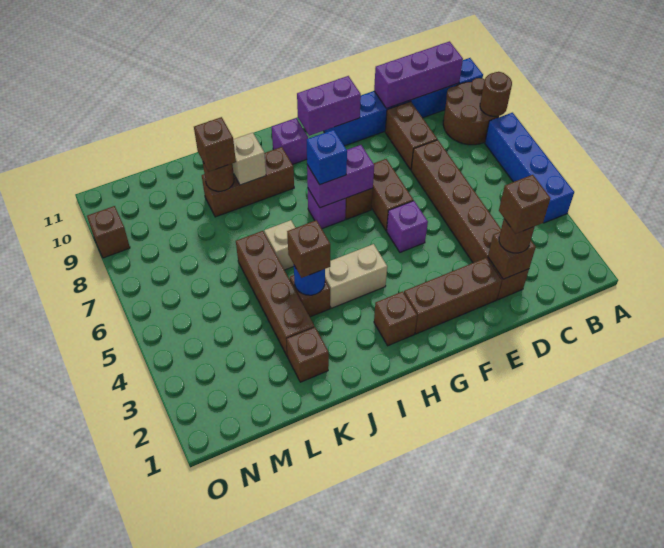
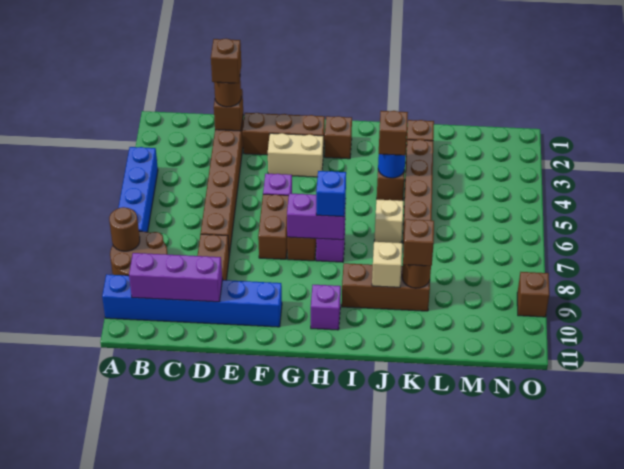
purple brick F10:G10 level 2 -> none
tan brick H4:I4 level 1 -> tan brick F3:G3 level 1

